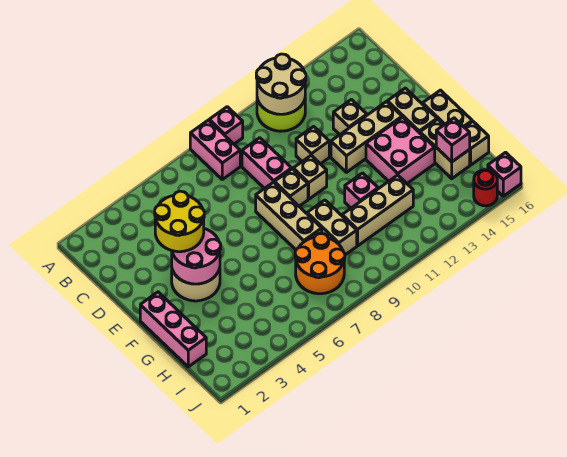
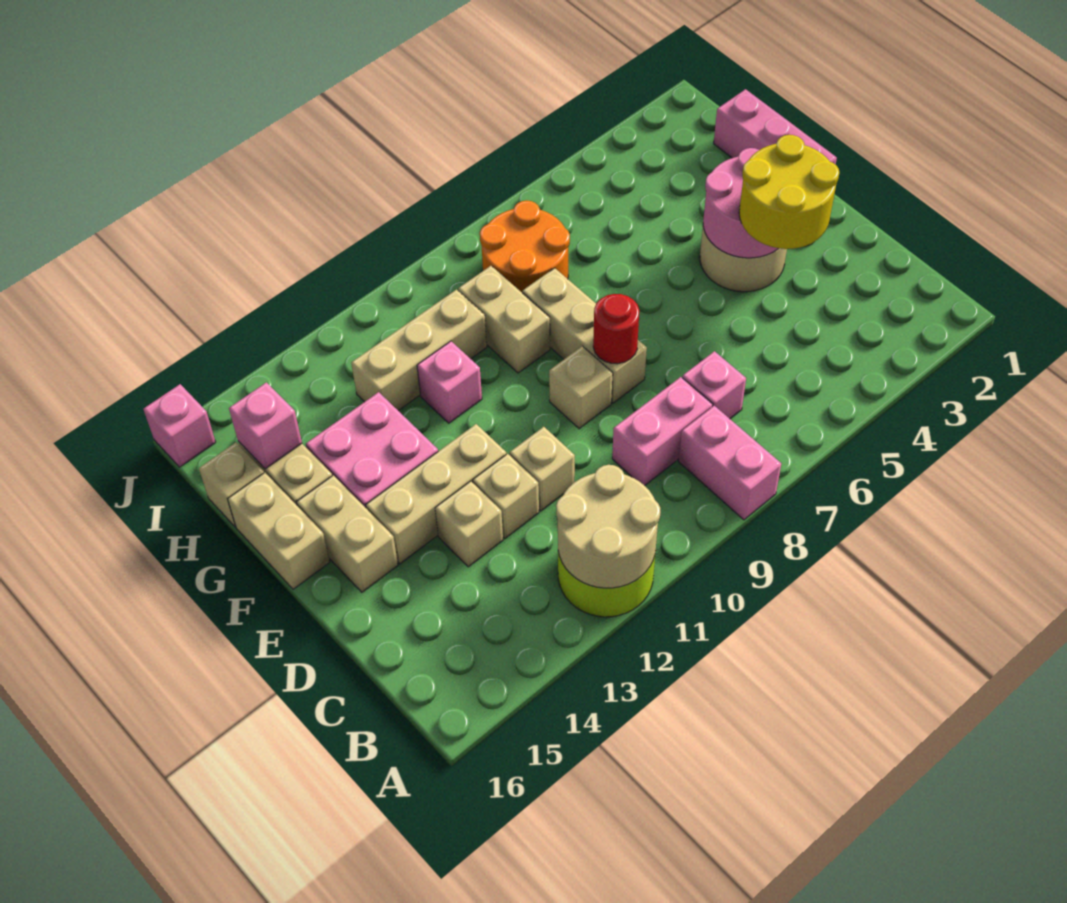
pink brick A9 level 1 -> pink brick C7 level 1
pink brick C9:D9 level 1 -> pink brick C8:C9 level 1
tan brick E10 level 1 -> tan brick D12 level 1
red round brick J15 level 1 -> red round brick E8 level 2

